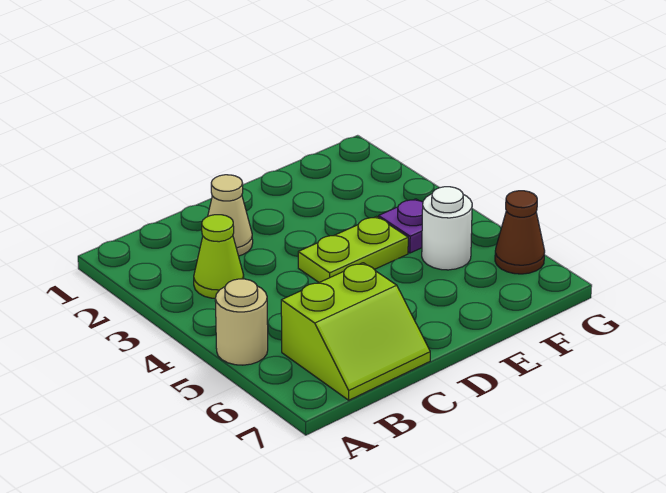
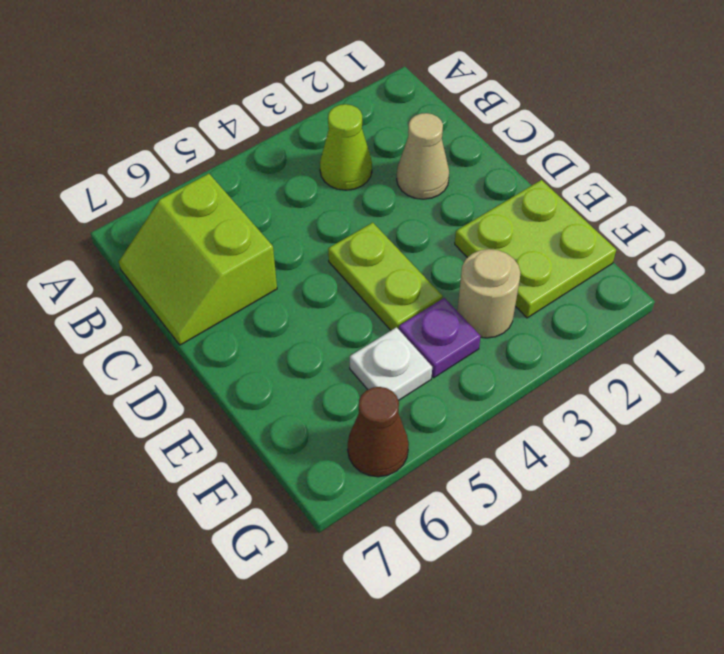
tan round brick A5 level 1 -> tan round brick F3 level 1
none -> lime plate E1:F2 level 1
white round brick F5 level 1 -> white plate F5 level 1

